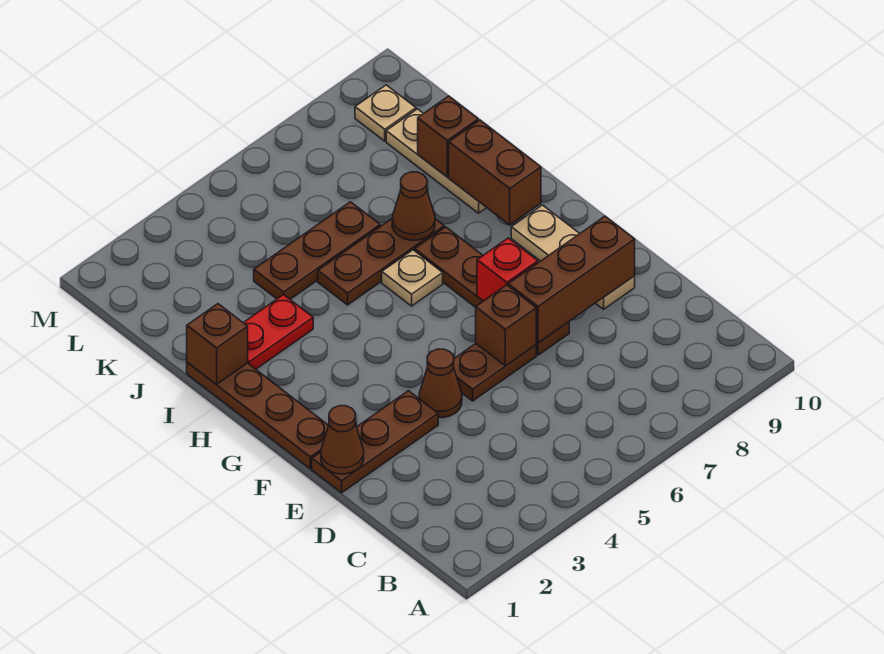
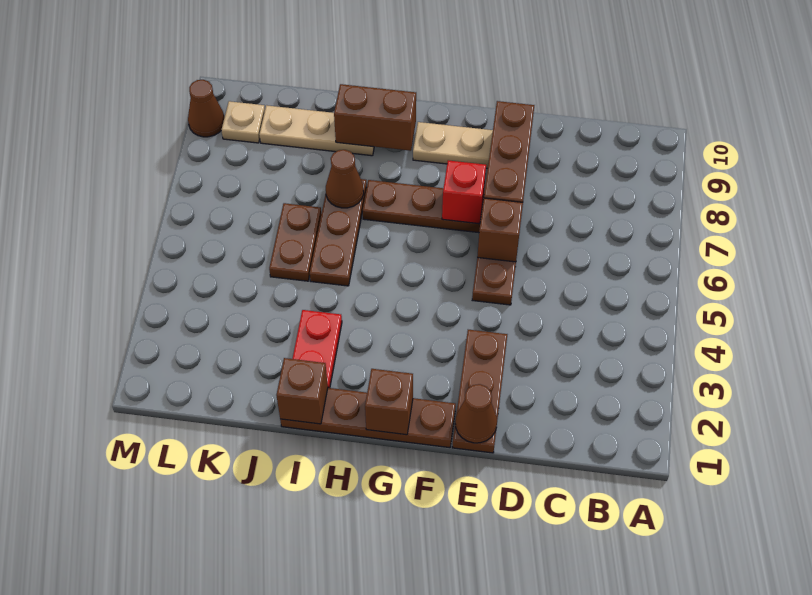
brown cone E4 level 1 -> brown cone M9 level 1
tan plate H6 level 1 -> none
brown plate J4:J6 level 1 -> brown plate J5:J6 level 1
brown brick J9 level 2 -> brown brick G1 level 2

